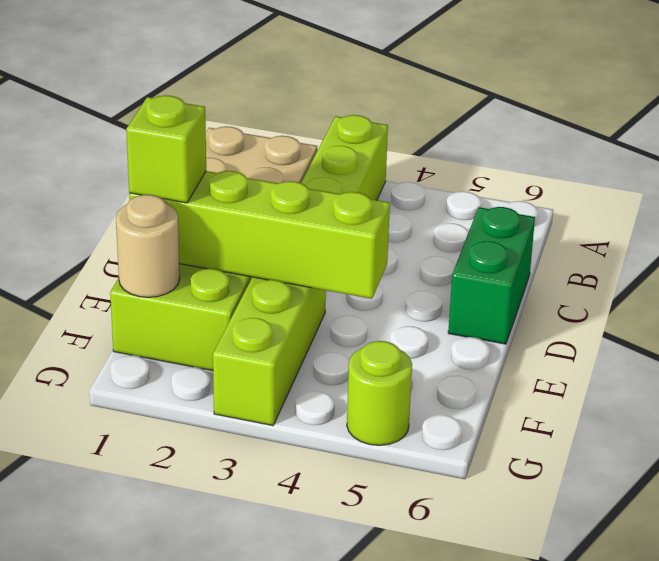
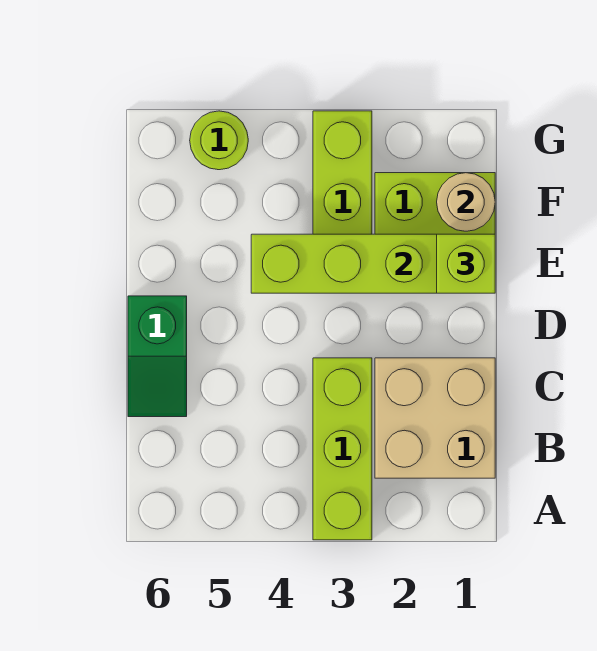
green brick C6:D6 level 1 -> green slope C6:D6 level 1 top D

